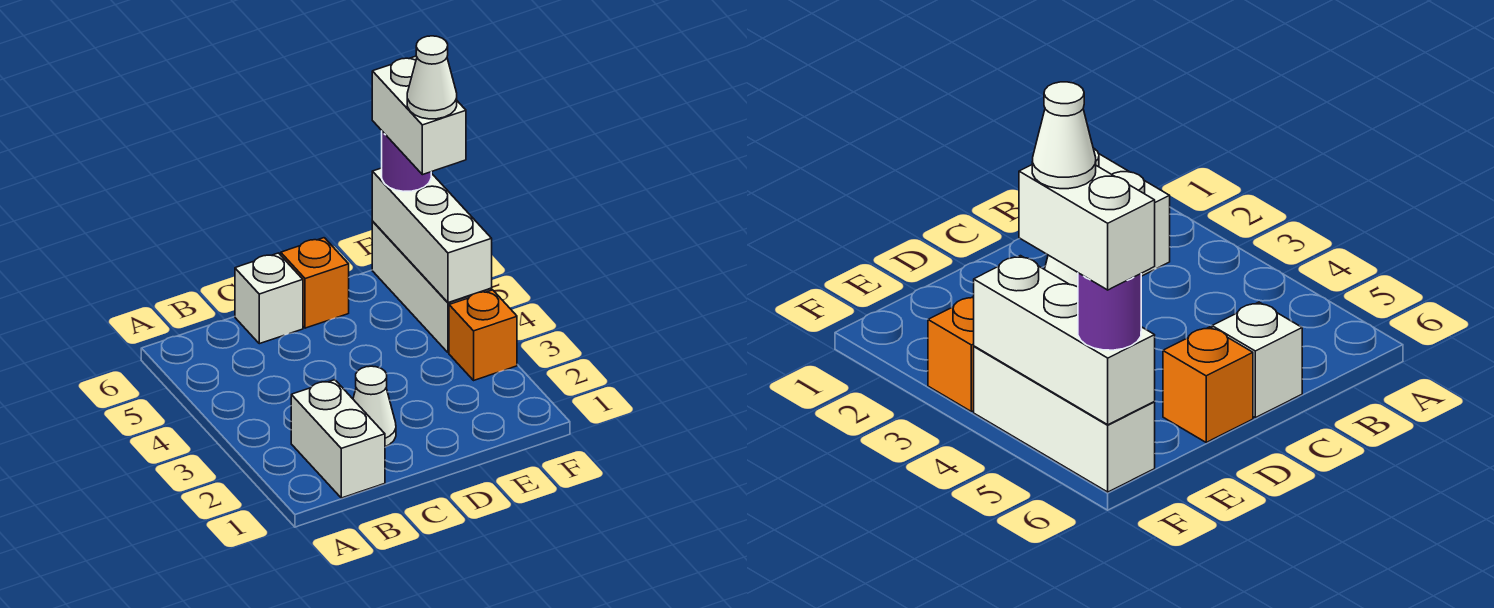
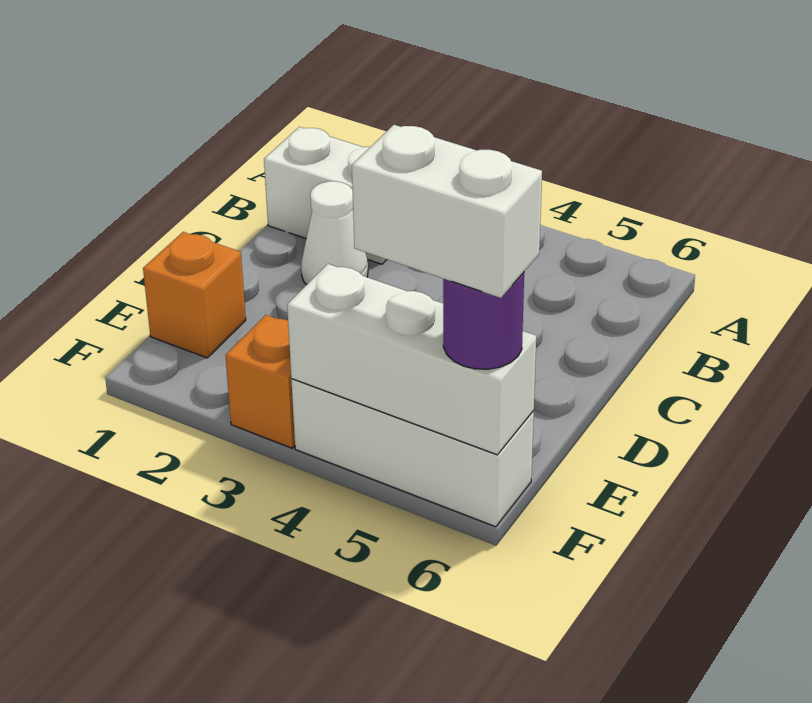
white brick C6 level 1 -> none
orange brick D6 level 1 -> orange brick E1 level 1
white cone F5 level 5 -> none

